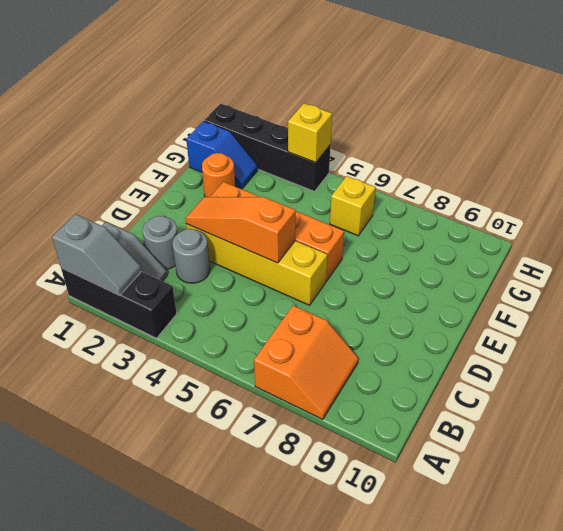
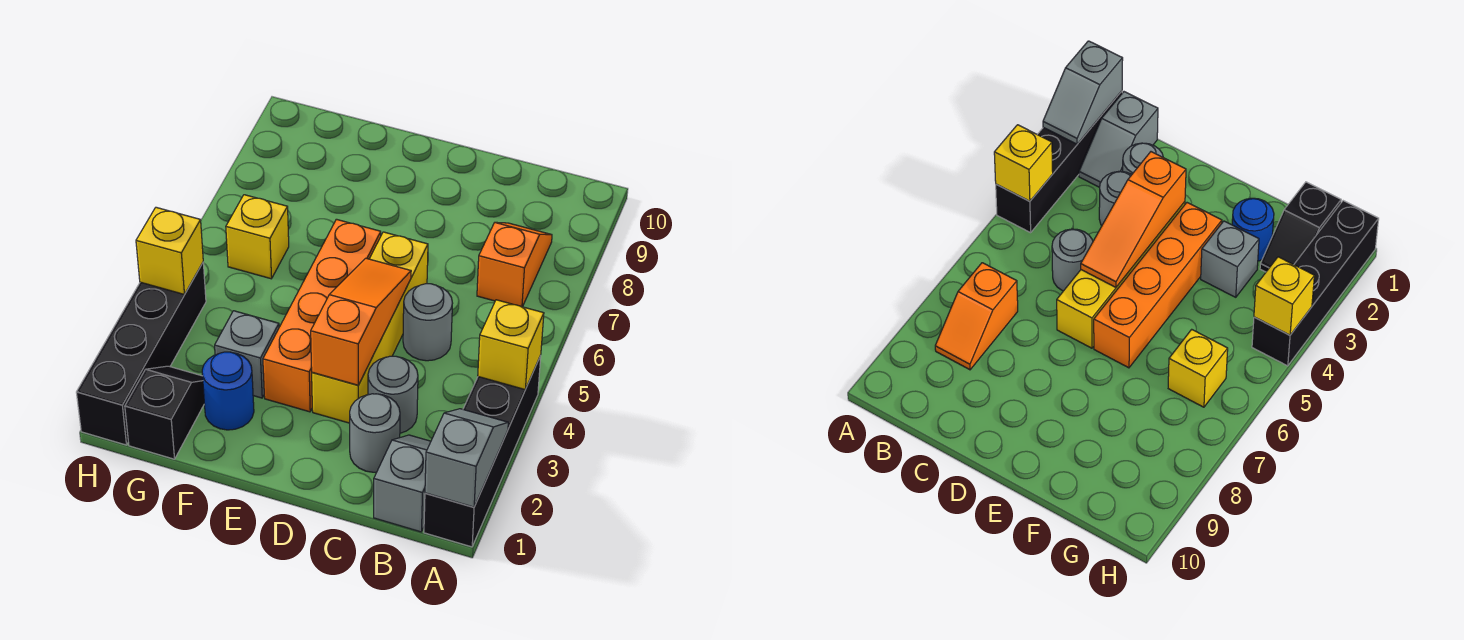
black brick A1:A3 level 1 -> black brick A1:A4 level 1
none -> yellow brick A4 level 2
orange slope A7:B8 level 1 top 7 -> orange slope B7:B8 level 1 top 7
none -> grey round brick C5 level 1
orange slope D3:D5 level 2 top 5 -> orange slope D3:D5 level 2 top 3
orange round brick F2 level 1 -> blue round brick F2 level 1
none -> grey brick F3 level 1
blue slope G1:G2 level 1 top 1 -> black slope G1:G2 level 1 top 1

